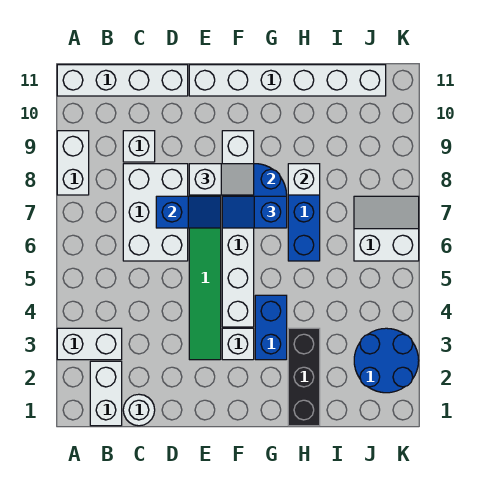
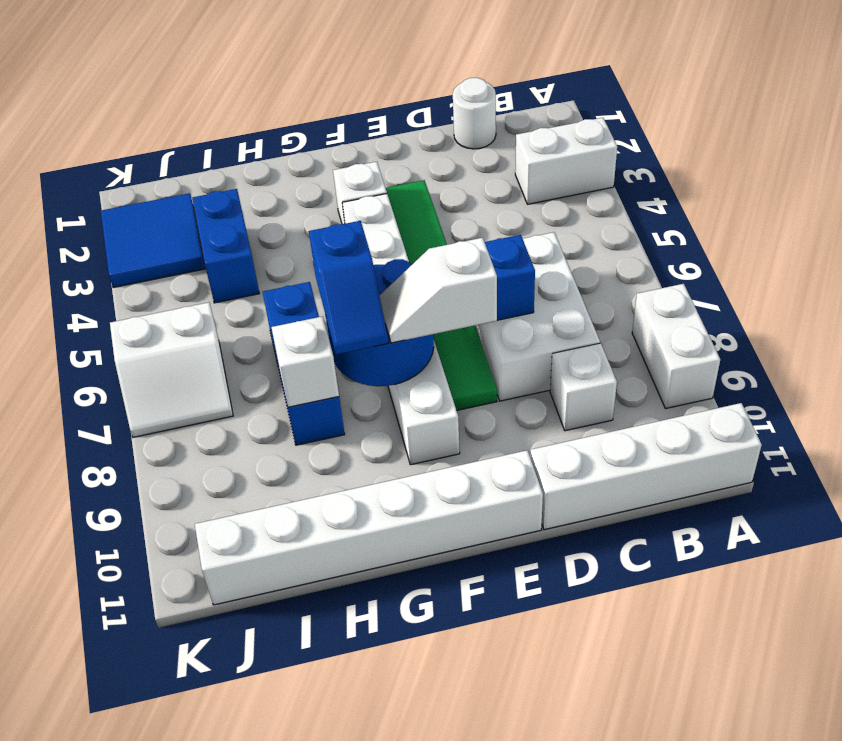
white brick B1:B2 level 1 -> none
blue slope F7:G7 level 3 top G -> blue slope G7:G8 level 3 top 7
blue brick G3:G4 level 1 -> blue brick I3:I4 level 1
black brick H1:H3 level 1 -> none
blue round brick J2:K3 level 1 -> blue tile J2:K3 level 1

